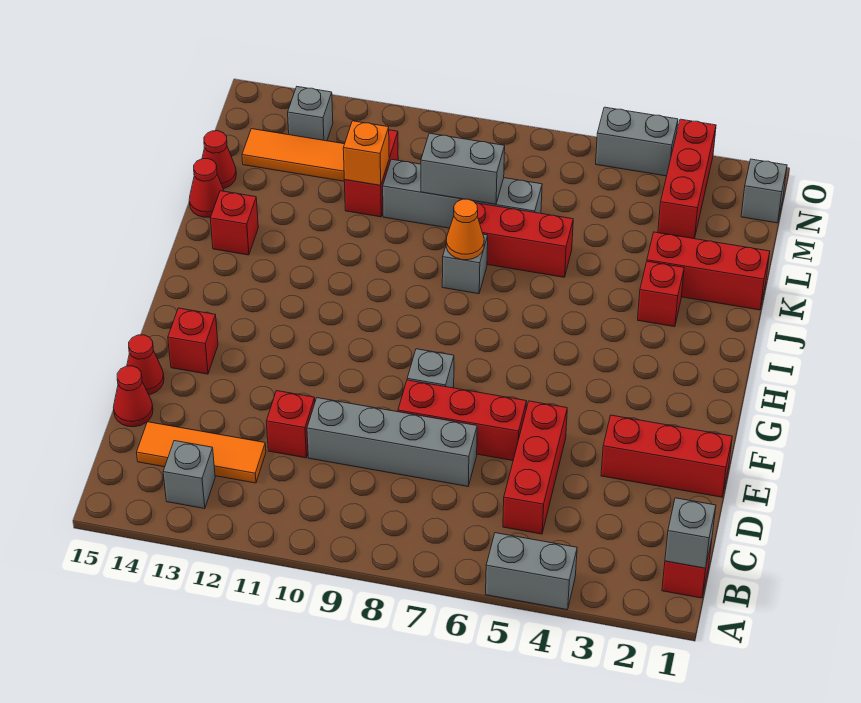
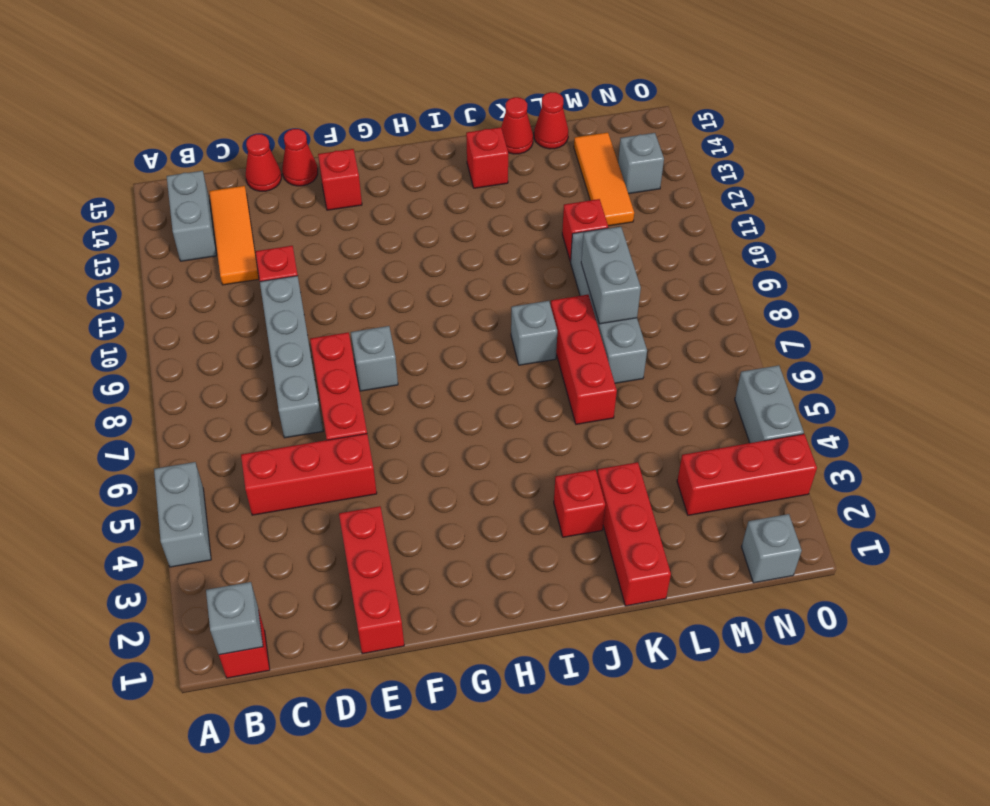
grey brick B13 level 1 -> grey brick B13:B14 level 1
orange cone J8 level 2 -> none
red brick L11:M11 level 1 -> red brick L11 level 1
orange brick L11 level 2 -> none

